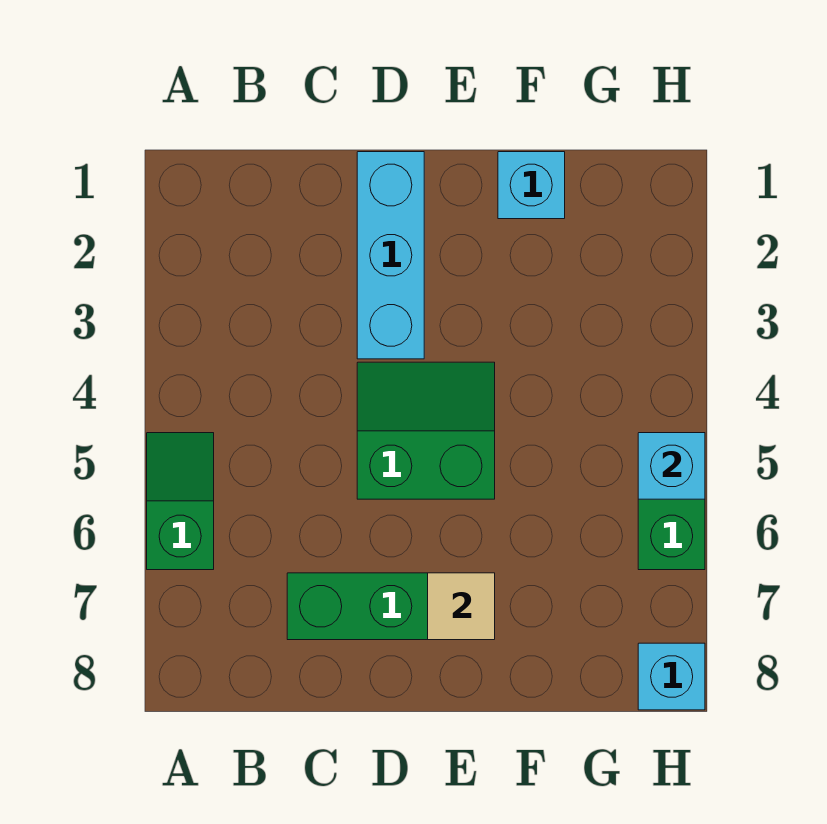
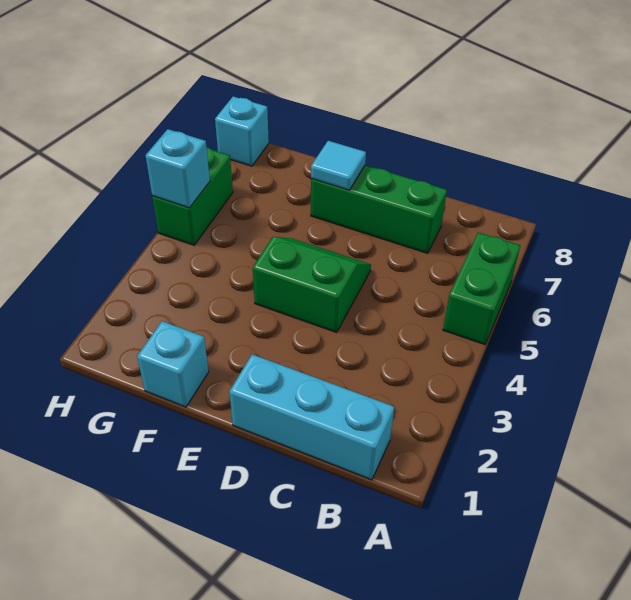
green slope A5:A6 level 1 top 6 -> green brick A5:A6 level 1
cyan brick D1:D3 level 1 -> cyan brick B1:D1 level 1
green slope D4:E5 level 1 top 5 -> green slope D4:E5 level 1 top 4
tan tile E7 level 2 -> cyan tile E7 level 2

